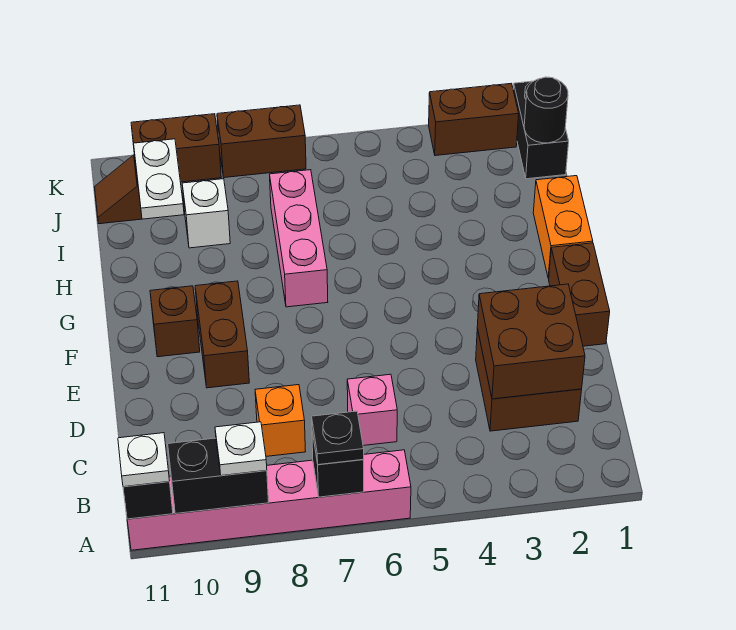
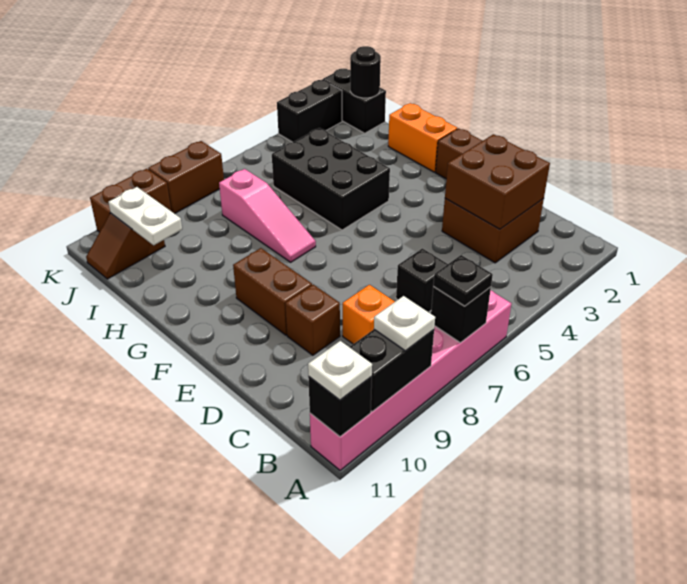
pink brick C6 level 1 -> black brick C6 level 1
brown brick F10 level 1 -> brown brick D9 level 1
none -> black brick G4:I5 level 1
pink brick G7:I7 level 1 -> pink slope G7:I7 level 1 top I
white brick I9 level 1 -> none
brown brick K2:K3 level 1 -> black brick K2:K3 level 1

